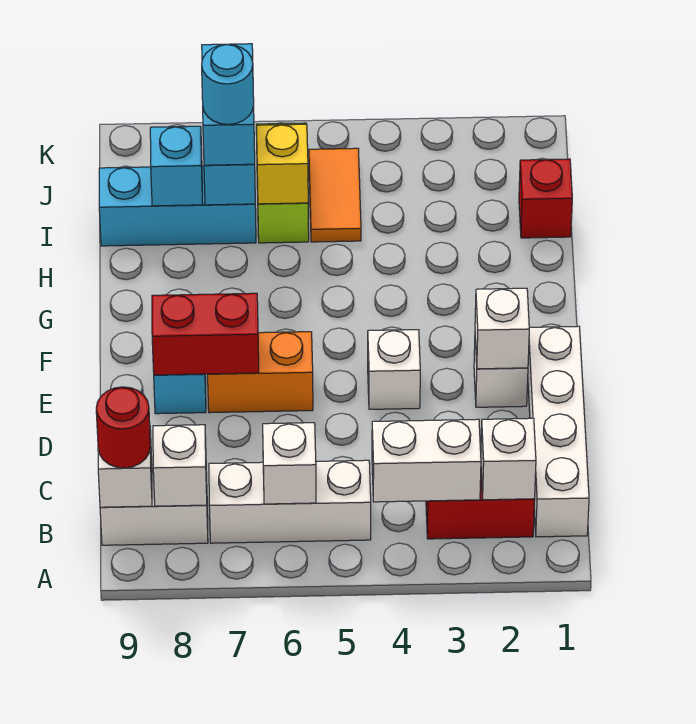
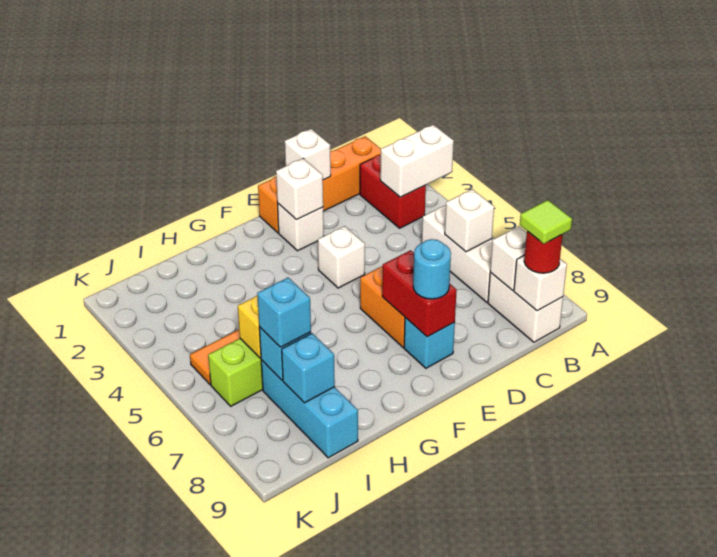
white brick B1:E1 level 1 -> orange brick B1:E1 level 1
white brick B2 level 2 -> white brick D1 level 2
white brick B3:B4 level 2 -> white brick A3:B3 level 2
none -> lime tile B9 level 4
red brick I1 level 1 -> none
cyan brick I7:J7 level 3 -> cyan brick I7 level 3
cyan round brick I7 level 4 -> cyan round brick E8 level 3

